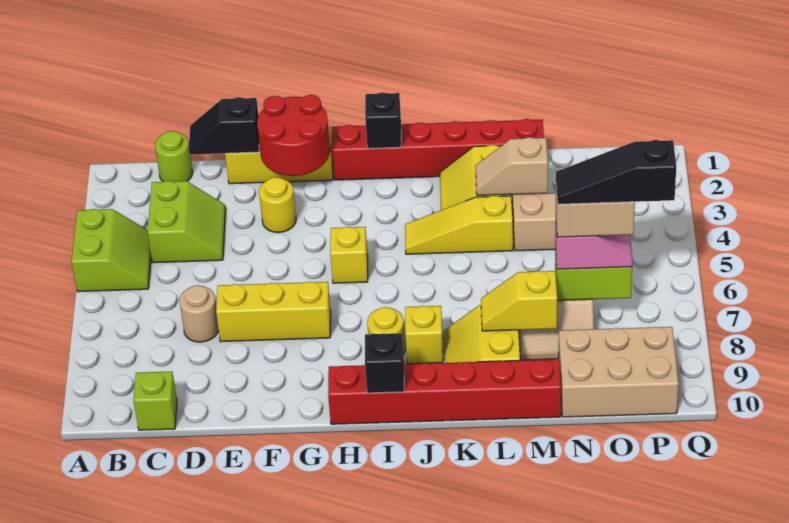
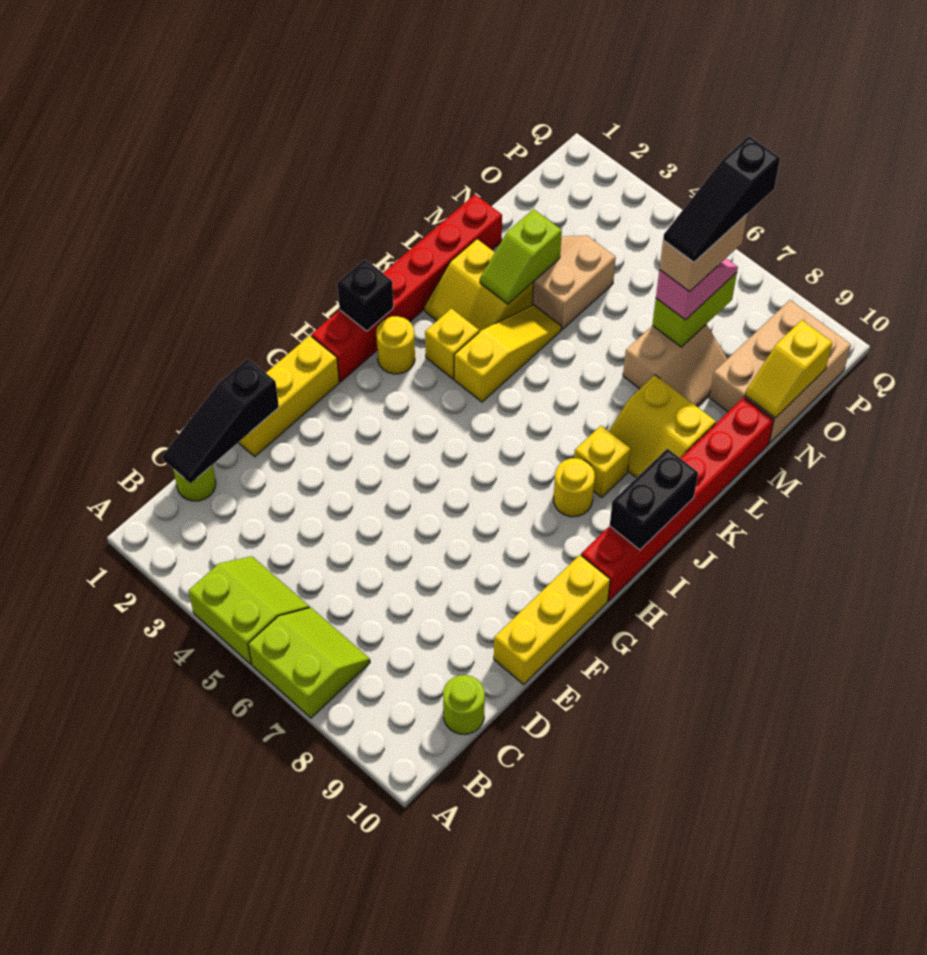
lime slope C3:D4 level 1 top C -> lime slope A6:B7 level 1 top A
lime brick C10 level 1 -> lime round brick C10 level 1
black slope D1:E1 level 2 top E -> black slope C1:E1 level 2 top E
tan round brick D7 level 1 -> none
yellow brick E7:G7 level 1 -> yellow brick E10:G10 level 1
red round brick F1:G2 level 2 -> none
yellow round brick F3 level 1 -> yellow round brick I2 level 1
yellow brick H5 level 1 -> yellow brick J3 level 1
black brick I10 level 2 -> black brick I10:J10 level 2
yellow slope J4:L4 level 1 top L -> yellow slope J4:L4 level 1 top J
tan slope L3:M3 level 2 top M -> lime slope L3:M3 level 2 top M
yellow slope L8:M8 level 2 top M -> yellow slope N10:O10 level 2 top O

